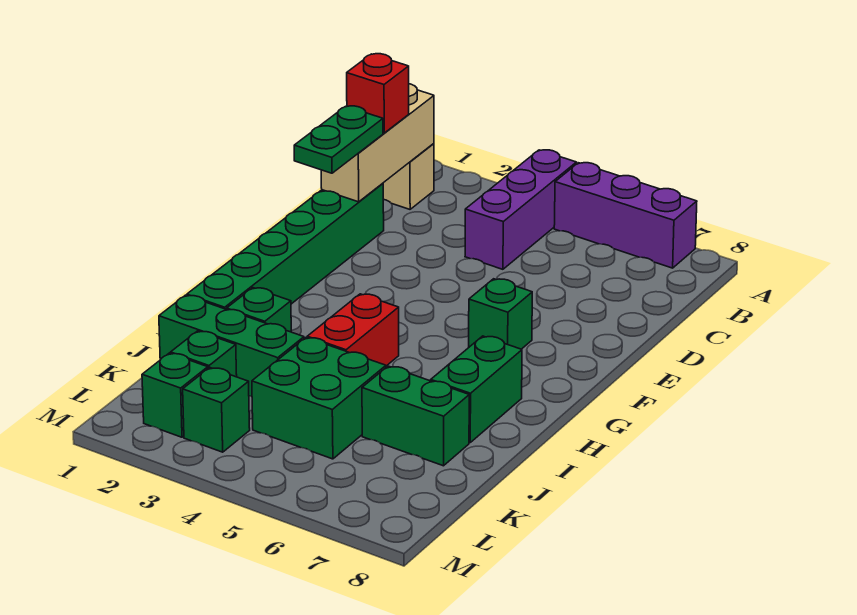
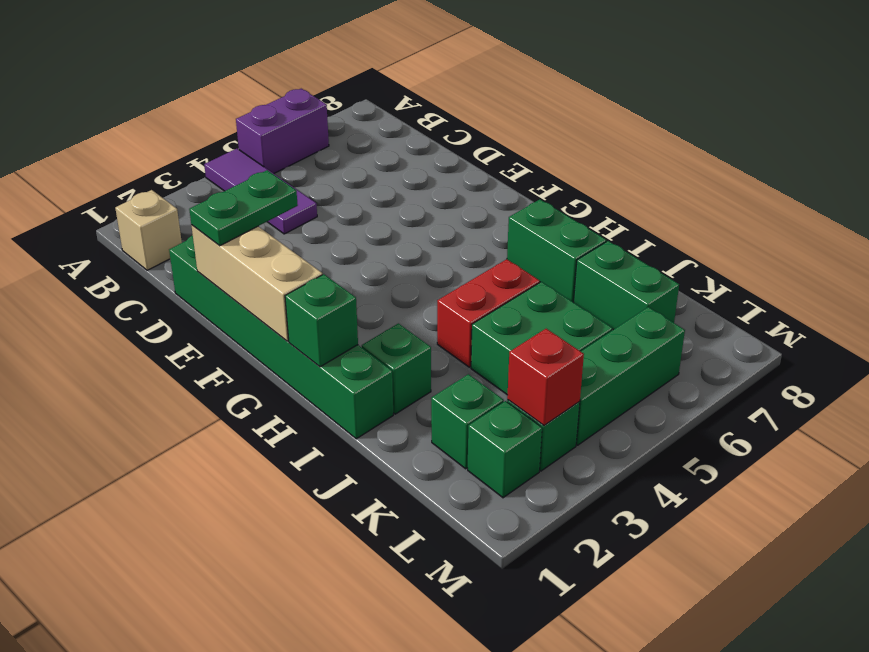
purple brick A4:C4 level 1 -> purple tile A4:C4 level 1
purple brick A5:A7 level 1 -> purple brick A5:A6 level 1
tan brick B1:D1 level 2 -> tan brick E1:G1 level 2
red brick C1 level 3 -> red brick L3 level 2
green plate D1:E1 level 3 -> green plate E1:E2 level 3
green brick F6 level 1 -> green brick H1 level 2
red brick H4:I4 level 1 -> red brick I4:I5 level 1
green brick J1:J3 level 1 -> green brick L4:L6 level 1
green brick J6:J7 level 1 -> green brick J7:K7 level 1

